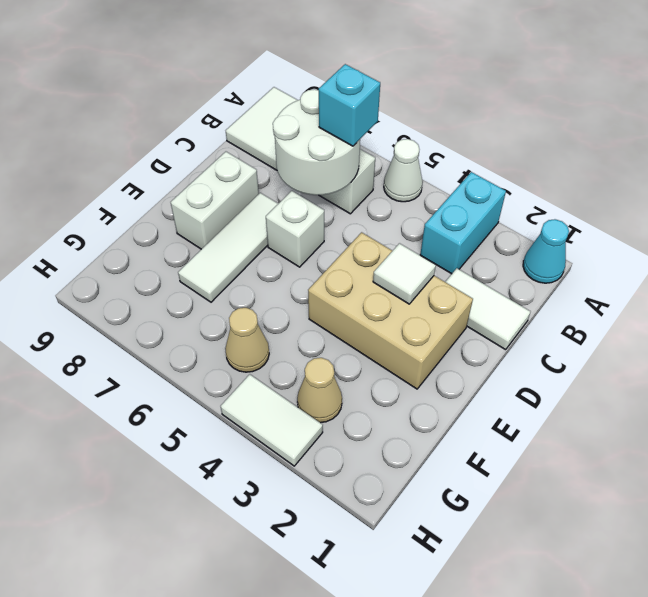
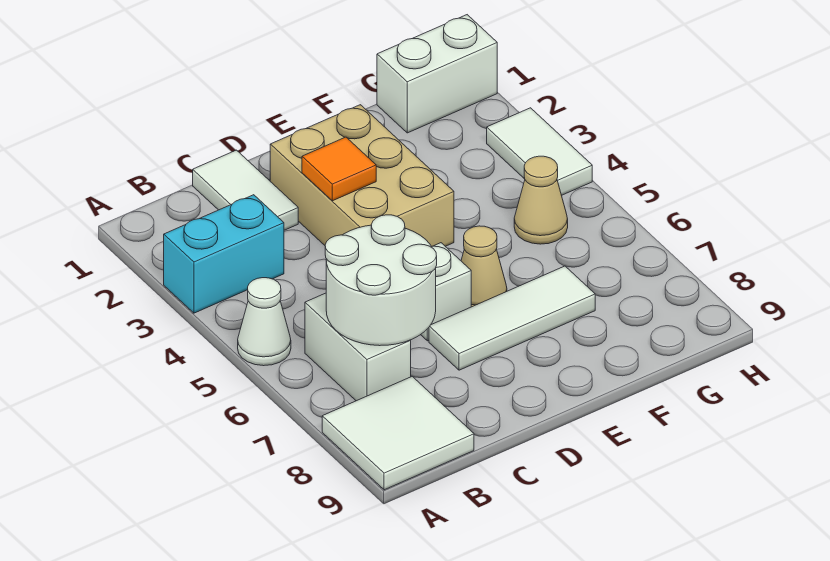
cyan cone A1 level 1 -> none
cyan brick B6 level 3 -> none
white tile D3 level 2 -> orange tile D3 level 2
white brick D8:E8 level 1 -> white brick G1:H1 level 1
tan cone G3 level 1 -> tan cone E6 level 1

